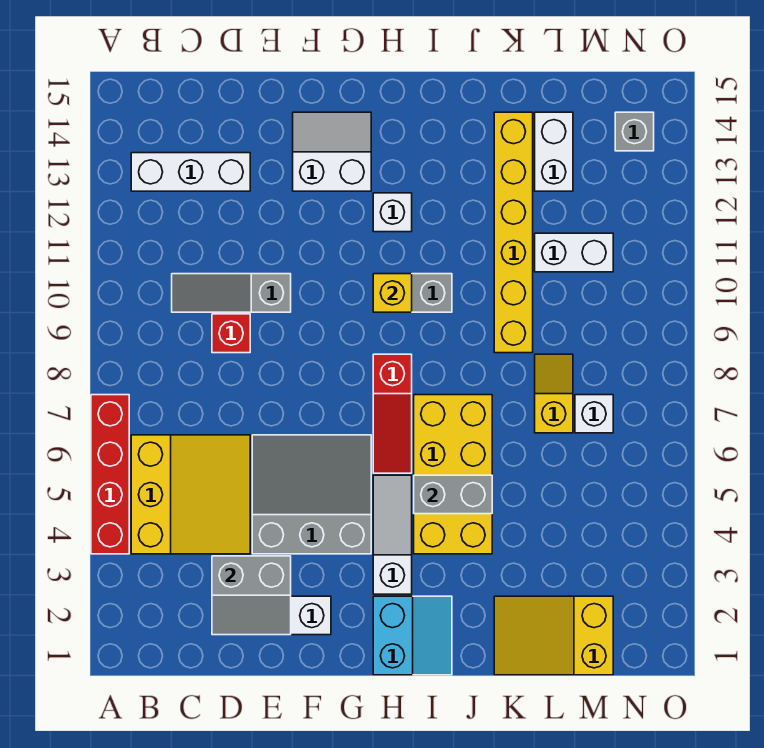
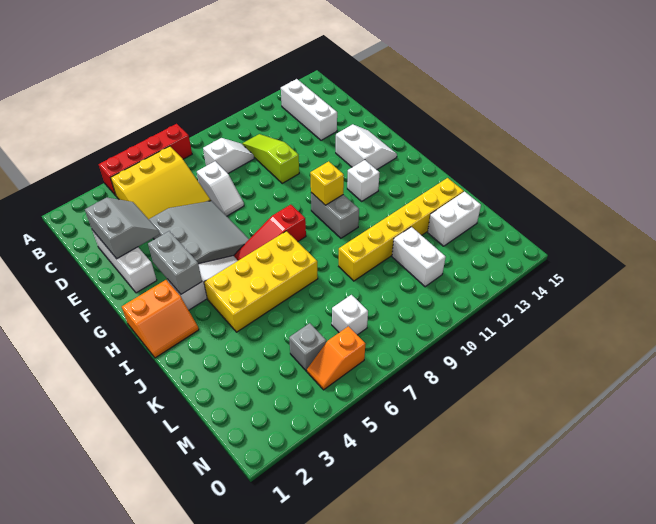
none -> white slope C8:C9 level 1 top 8
grey slope C10:E10 level 1 top E -> lime slope C10:E10 level 1 top E
grey slope D2:E3 level 2 top 3 -> grey slope D2:E3 level 2 top 2
none -> white slope D7:E7 level 1 top D
red brick D9 level 1 -> none
cyan slope H1:I2 level 1 top H -> orange slope H1:I2 level 1 top H
grey brick I5:J5 level 2 -> grey brick G3:H3 level 2
yellow slope K1:M2 level 1 top M -> none
yellow slope L7:L8 level 1 top 7 -> none
none -> orange slope N5:N6 level 1 top 6
grey brick N14 level 1 -> grey brick M5 level 1

